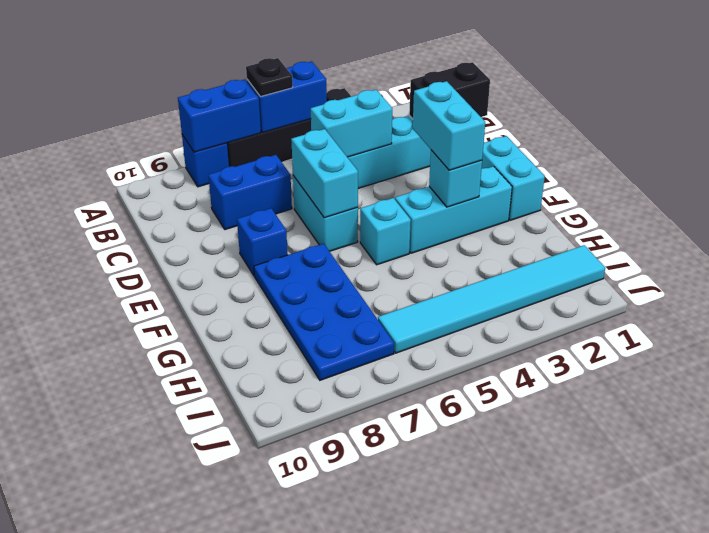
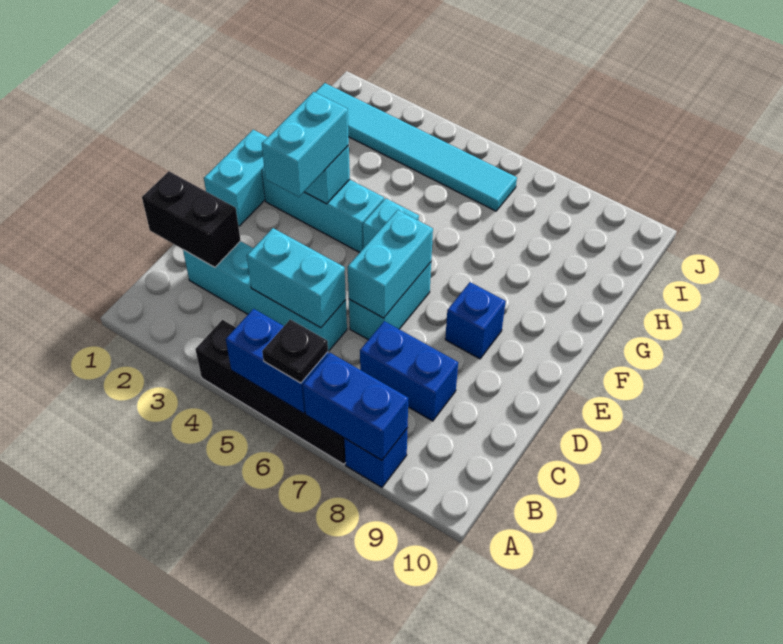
blue plate F7:I8 level 1 -> none

